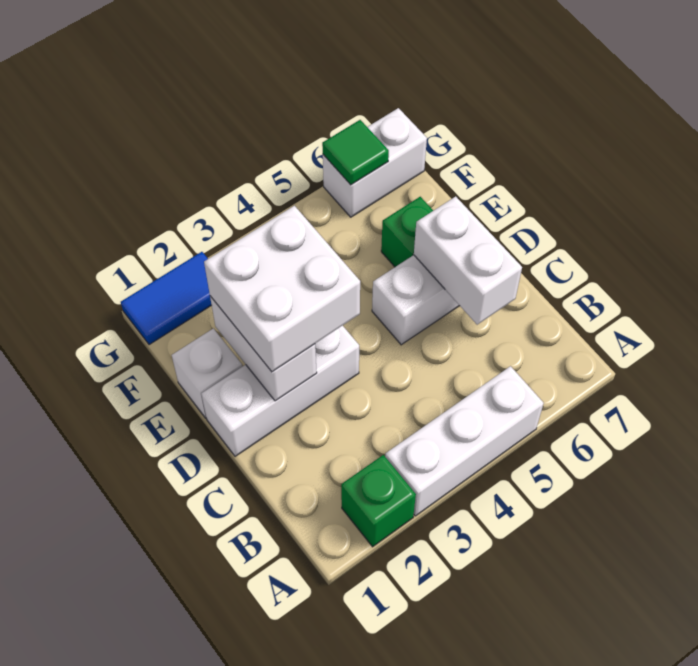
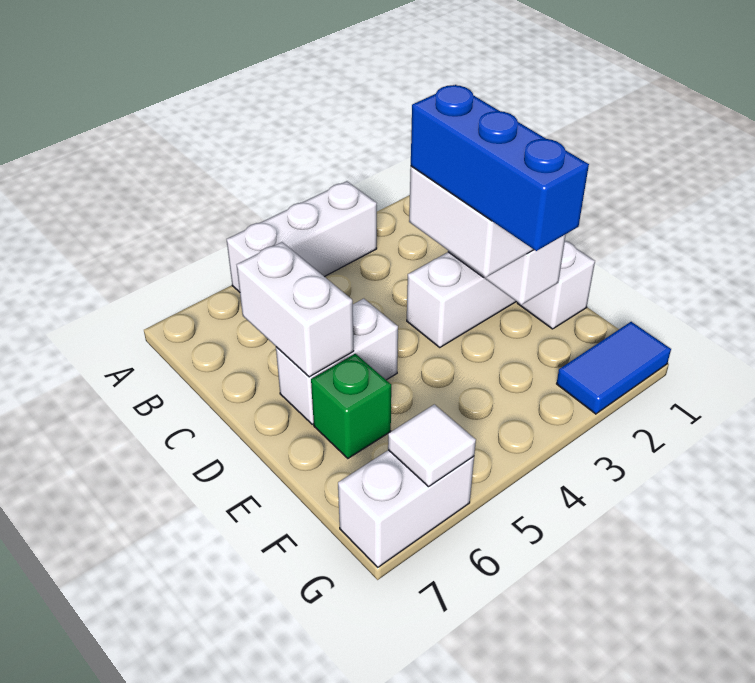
green brick A2 level 1 -> none
none -> blue brick D3:F3 level 4
green tile G6 level 2 -> white tile G6 level 2

